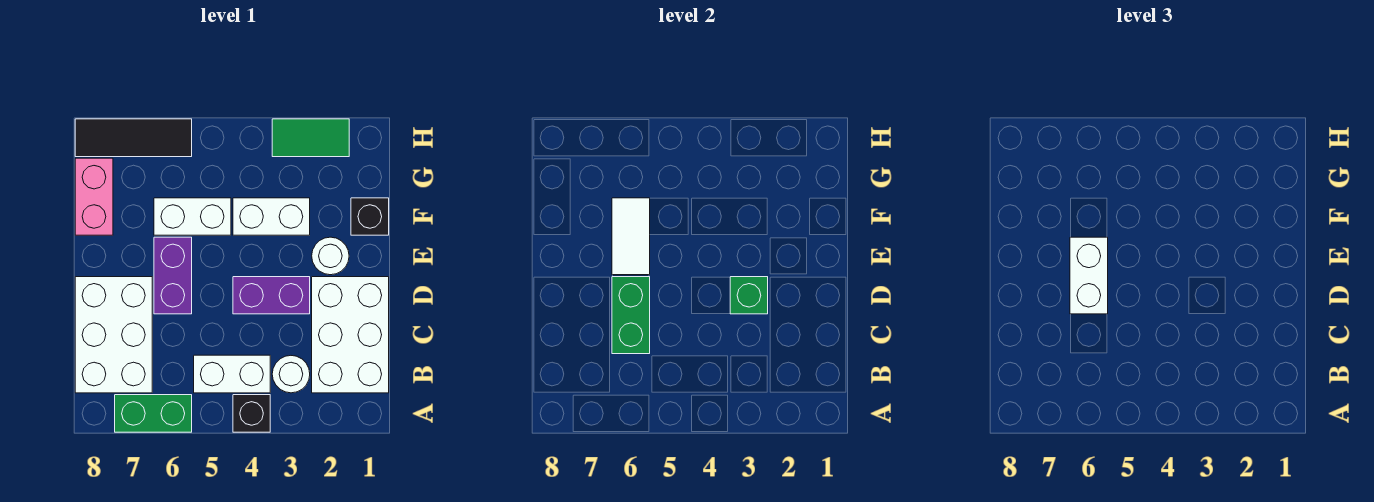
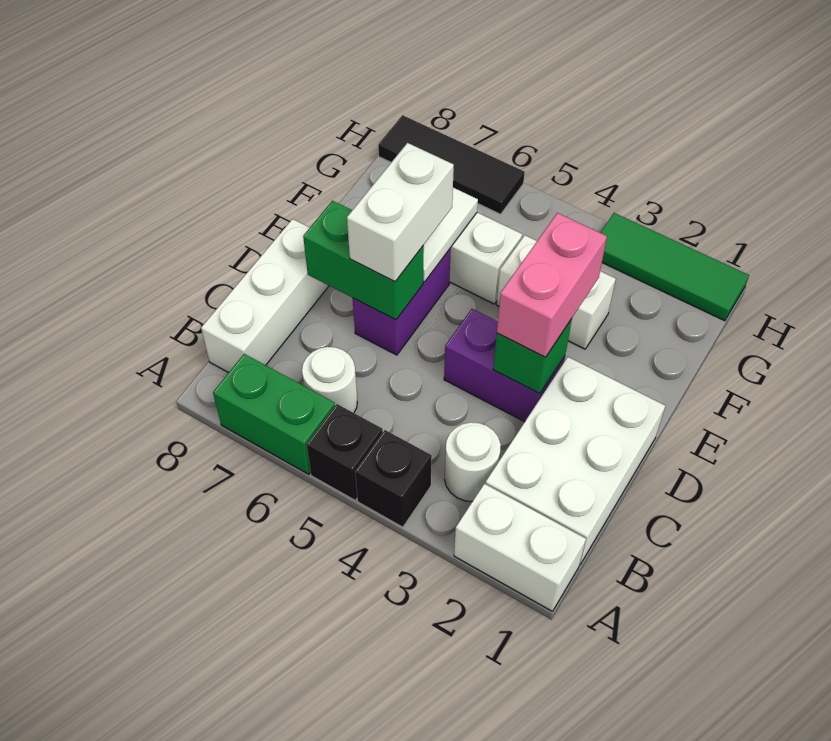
white brick B4:B5 level 1 -> white brick A1:A2 level 1
white brick B7:D8 level 1 -> white brick B8:D8 level 1
green brick C6:D6 level 2 -> green brick D6:D7 level 2
white round brick E2 level 1 -> white round brick B6 level 1
black brick F1 level 1 -> black brick A5 level 1
pink brick F8:G8 level 1 -> pink brick D3:E3 level 3
green tile H2:H3 level 1 -> green tile H1:H3 level 1

